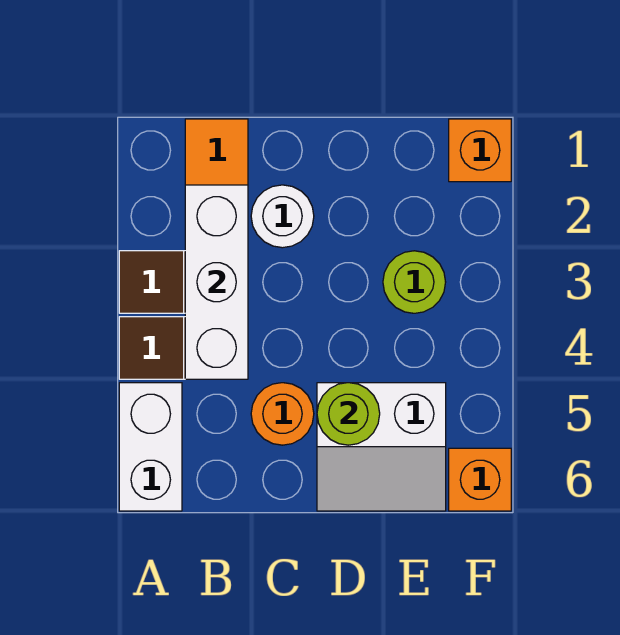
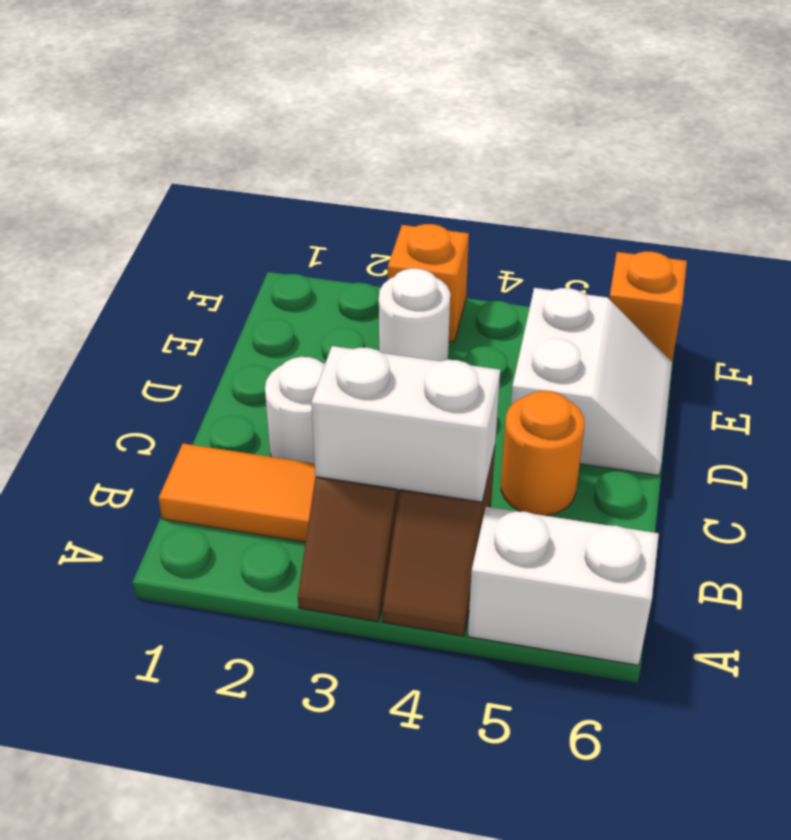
white brick B2:B4 level 2 -> white brick B3:B4 level 2
lime round brick D5 level 2 -> none
lime round brick E3 level 1 -> white round brick E3 level 1
orange brick F1 level 1 -> orange brick F3 level 1

